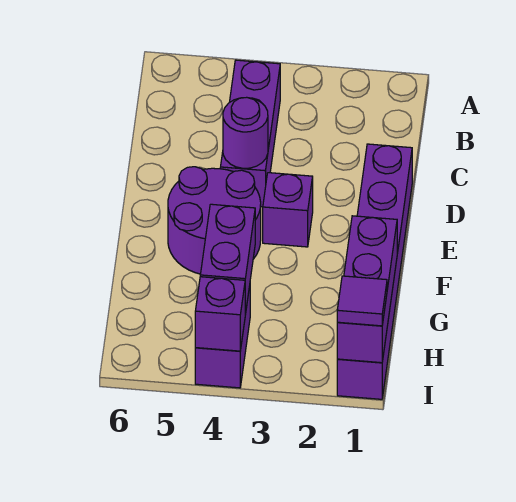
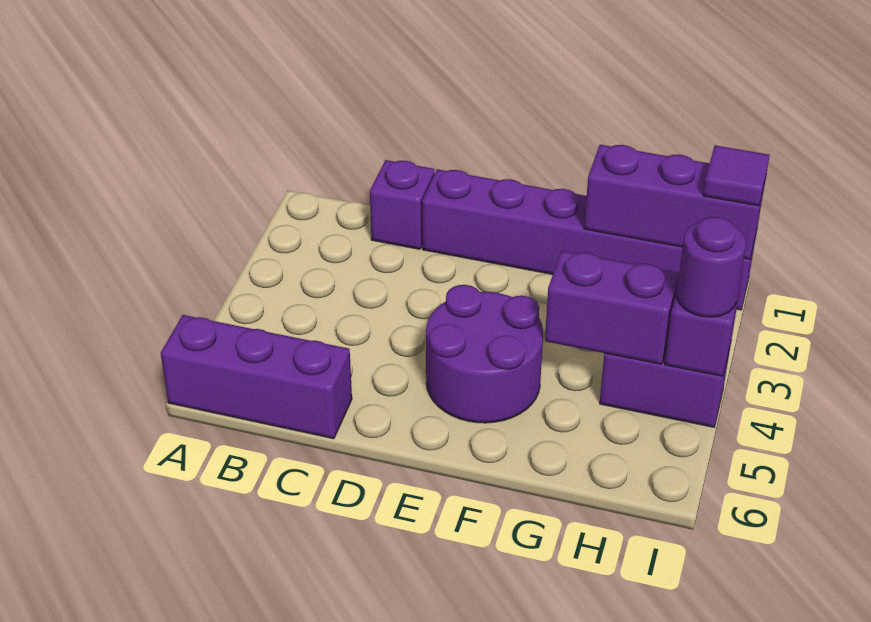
purple brick B4:D4 level 1 -> purple brick A6:C6 level 1
purple round brick D4 level 2 -> purple round brick I4 level 3
purple brick E3 level 1 -> purple brick C1 level 1

